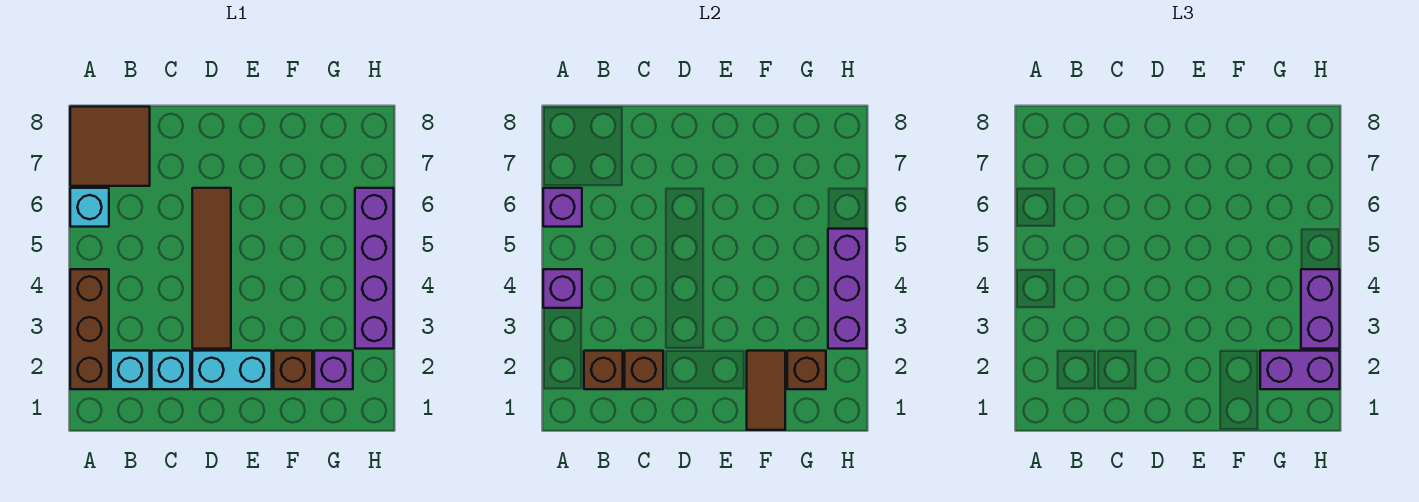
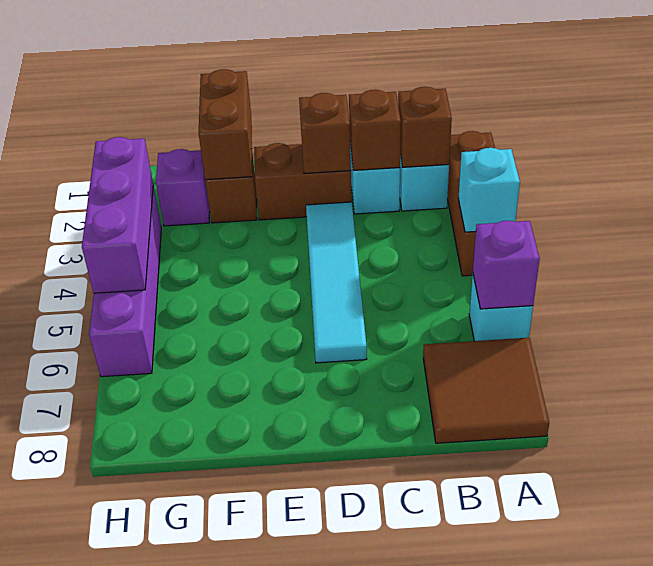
purple brick A4 level 2 -> cyan brick A4 level 2
cyan brick D2:E2 level 1 -> brown brick D2:E2 level 1
brown tile D3:D6 level 1 -> cyan tile D3:D6 level 1
brown tile F1:F2 level 2 -> brown brick F1:F2 level 2
brown brick G2 level 2 -> brown brick D2 level 2
purple brick G2:H2 level 3 -> none
purple brick H3:H4 level 3 -> none

